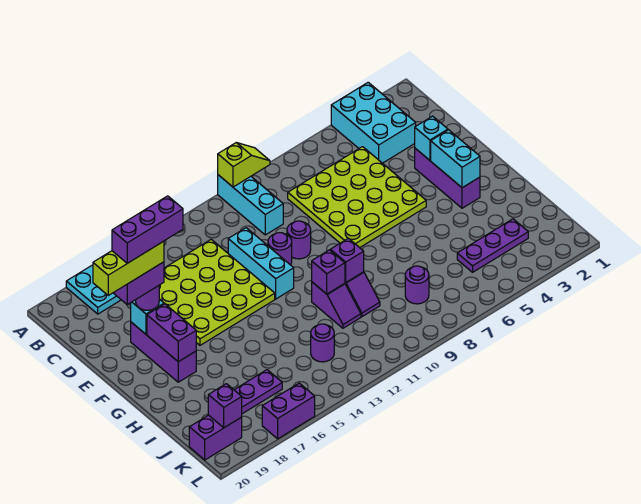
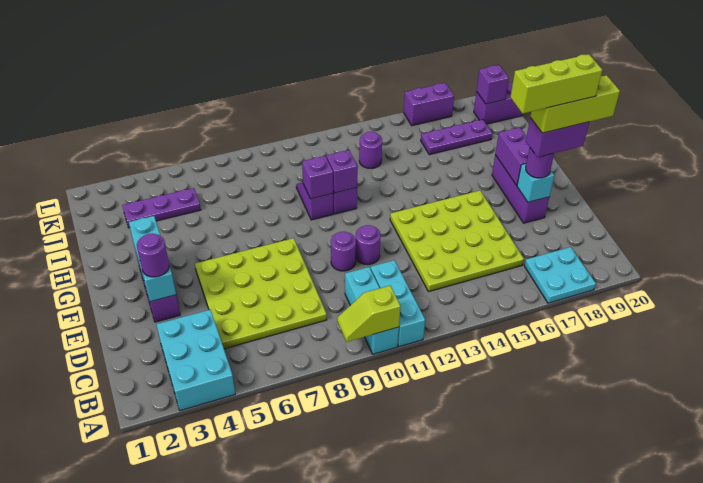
cyan brick D12:F12 level 1 -> cyan brick A11:C11 level 1
purple brick E17:E19 level 6 -> lime brick E17:E19 level 6
purple round brick J8 level 1 -> purple round brick E3 level 3

